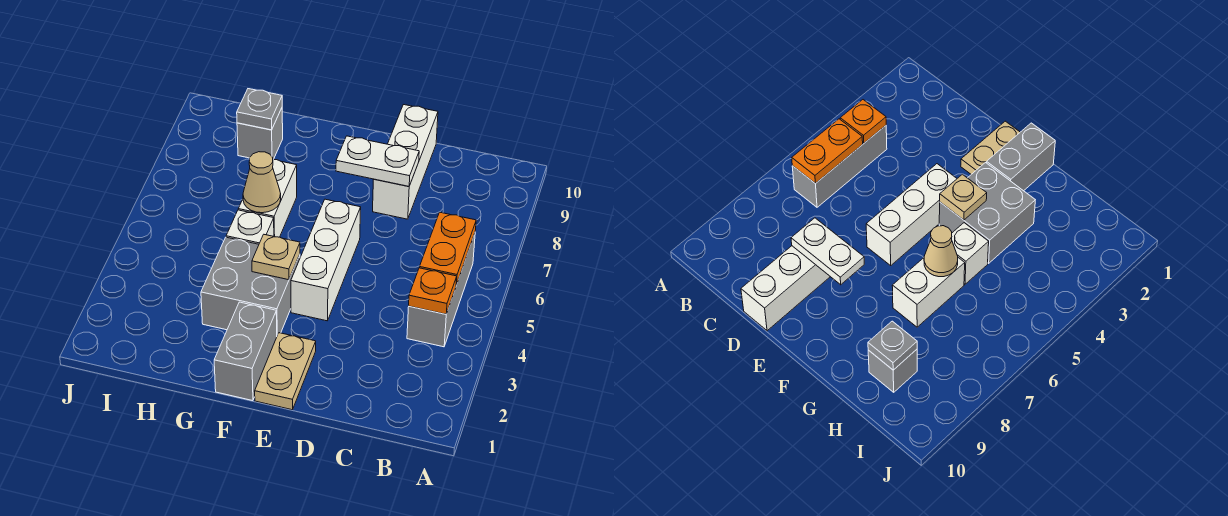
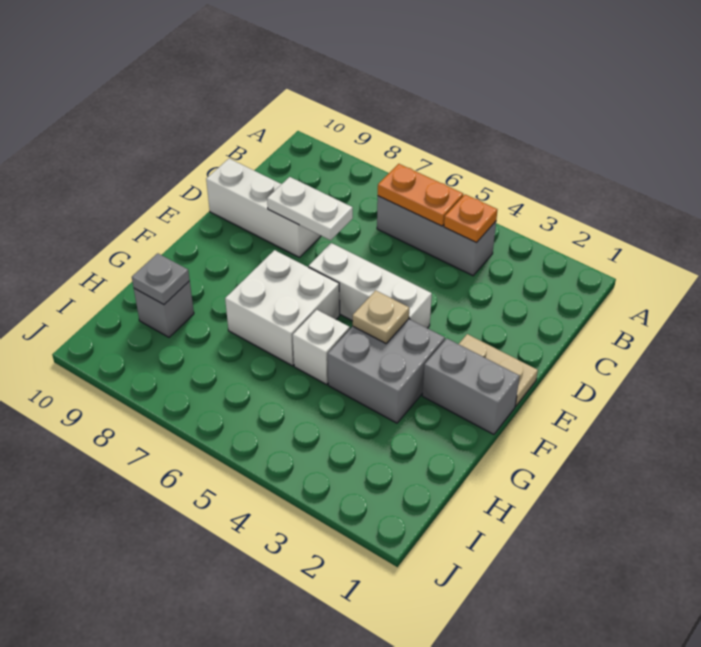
white plate D8:E8 level 2 -> white plate D7:D8 level 2
white brick G6:G7 level 1 -> white brick F6:G7 level 1
tan cone G6 level 2 -> none

